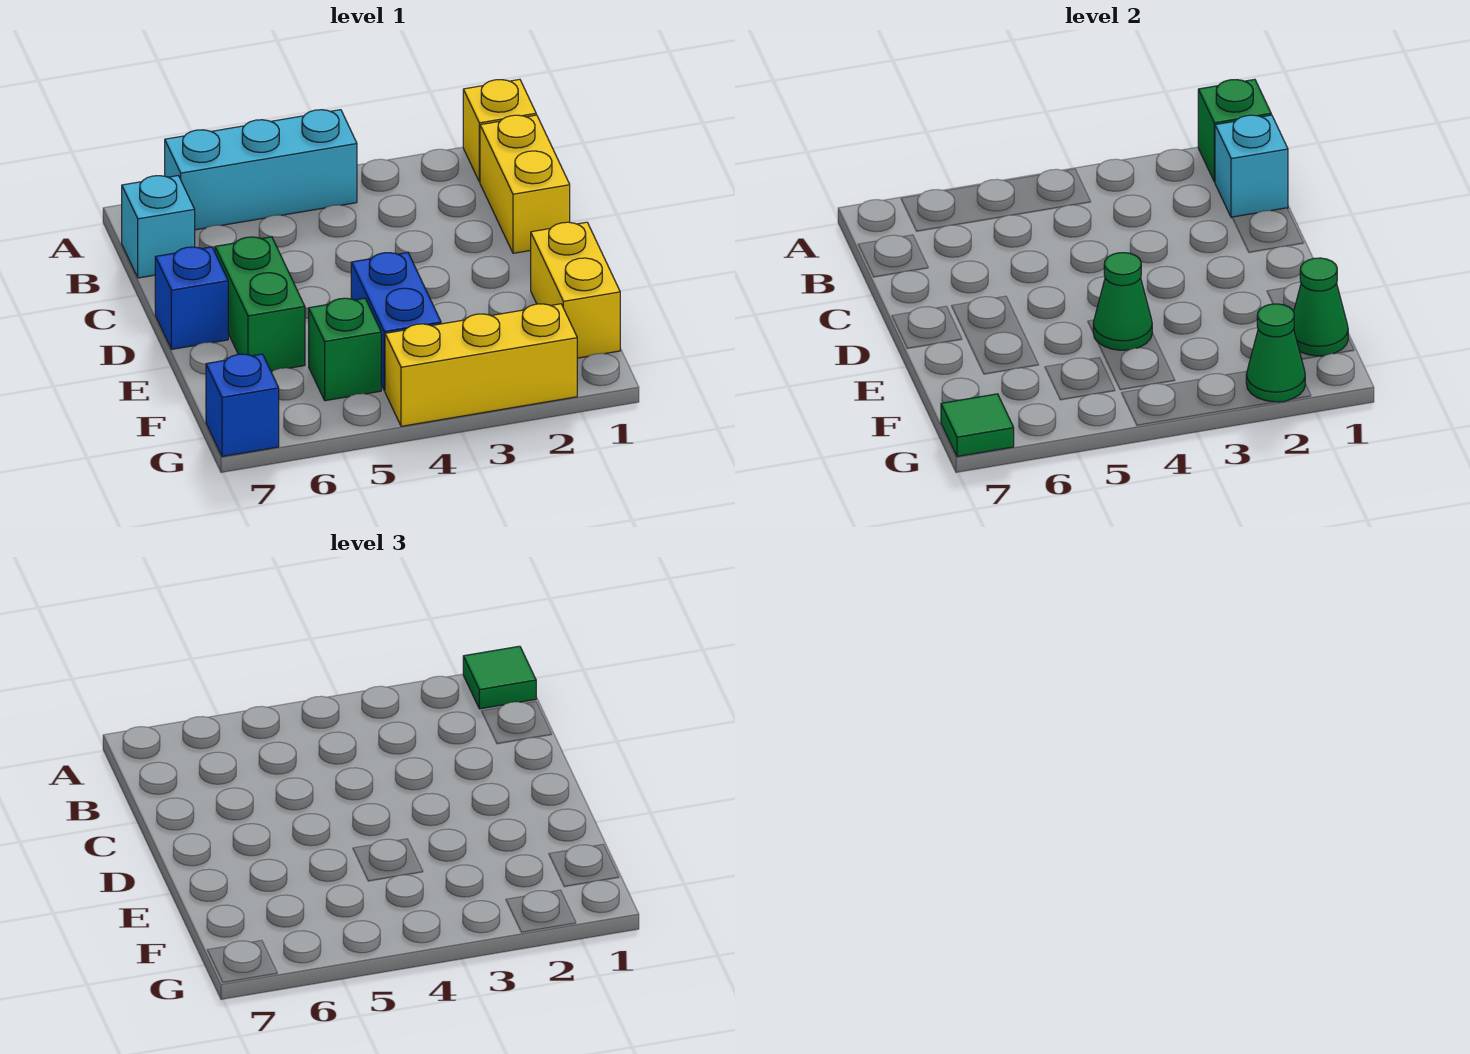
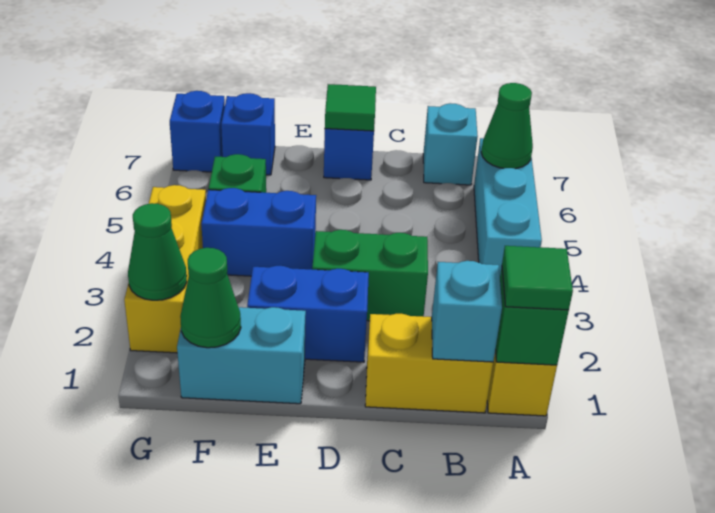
none -> blue brick D2:E2 level 1
green brick D6:E6 level 1 -> green brick C3:D3 level 1
yellow brick E1:F1 level 1 -> cyan brick E1:F1 level 1
green cone E4 level 2 -> green cone A6 level 2
none -> blue brick F7 level 1
green tile G7 level 2 -> green tile D7 level 2

